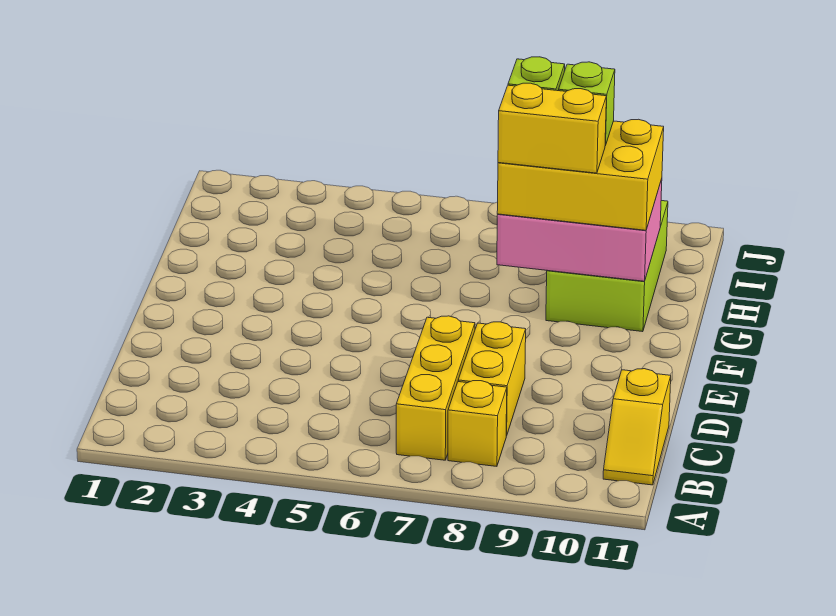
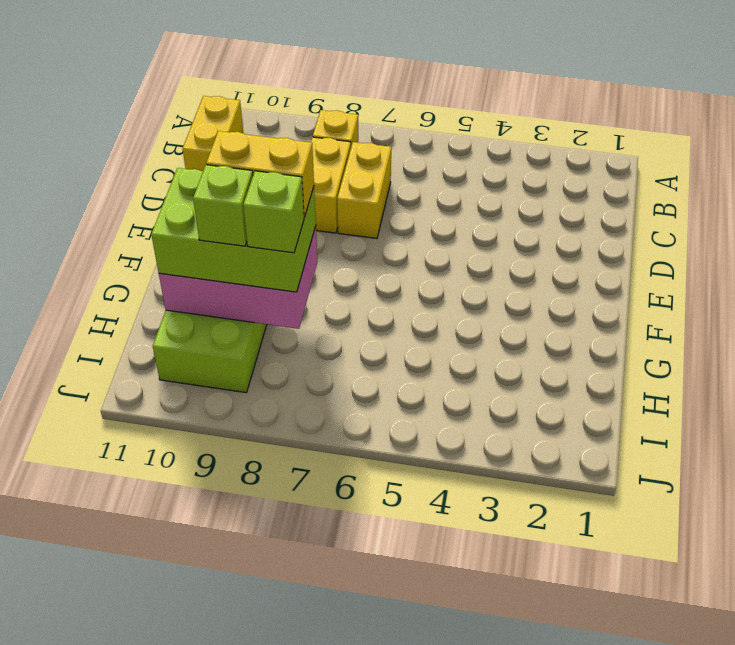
yellow brick B7:D7 level 1 -> yellow brick C7:D7 level 1
yellow slope B11:C11 level 1 top C -> yellow brick B11:C11 level 1
yellow brick G8:H10 level 3 -> lime brick G8:H10 level 3

